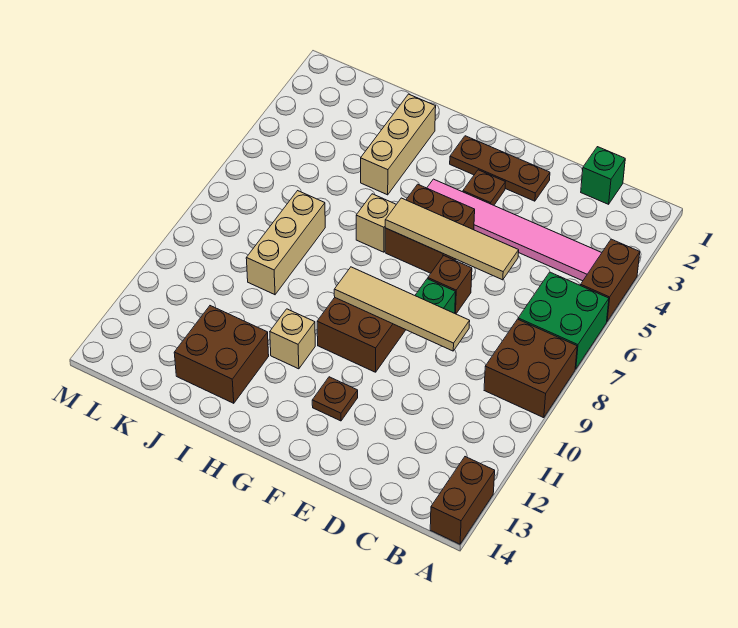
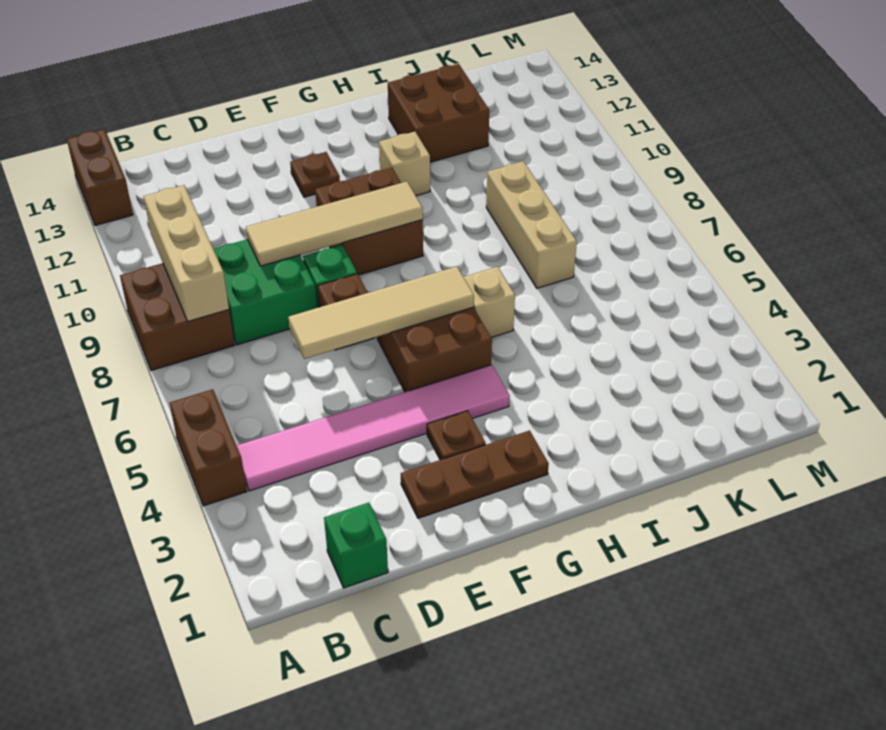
green brick A6:B7 level 1 -> green brick C8:D9 level 1
tan brick I2:I4 level 1 -> tan brick B8:B10 level 2

